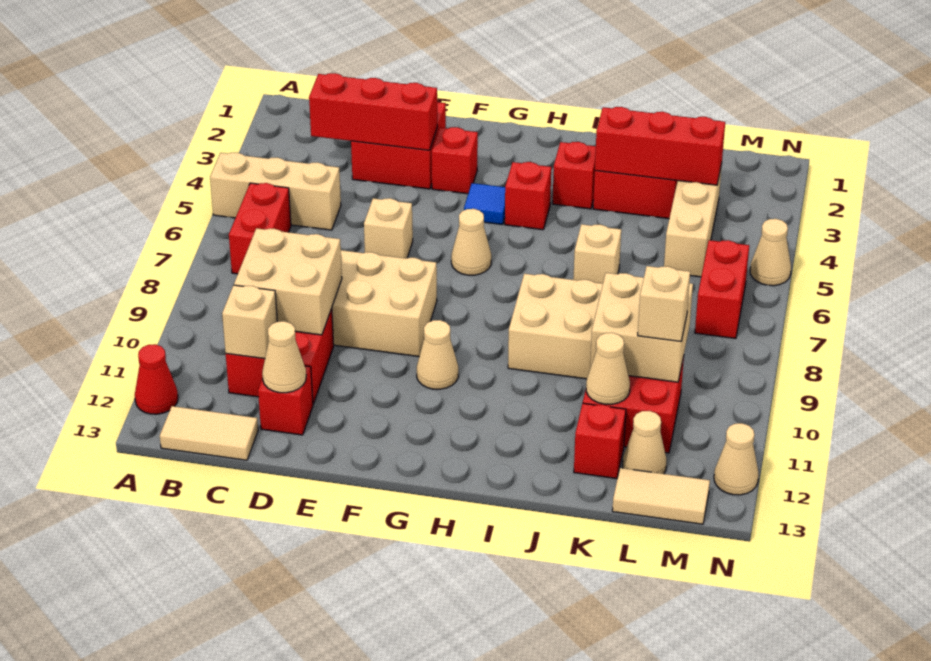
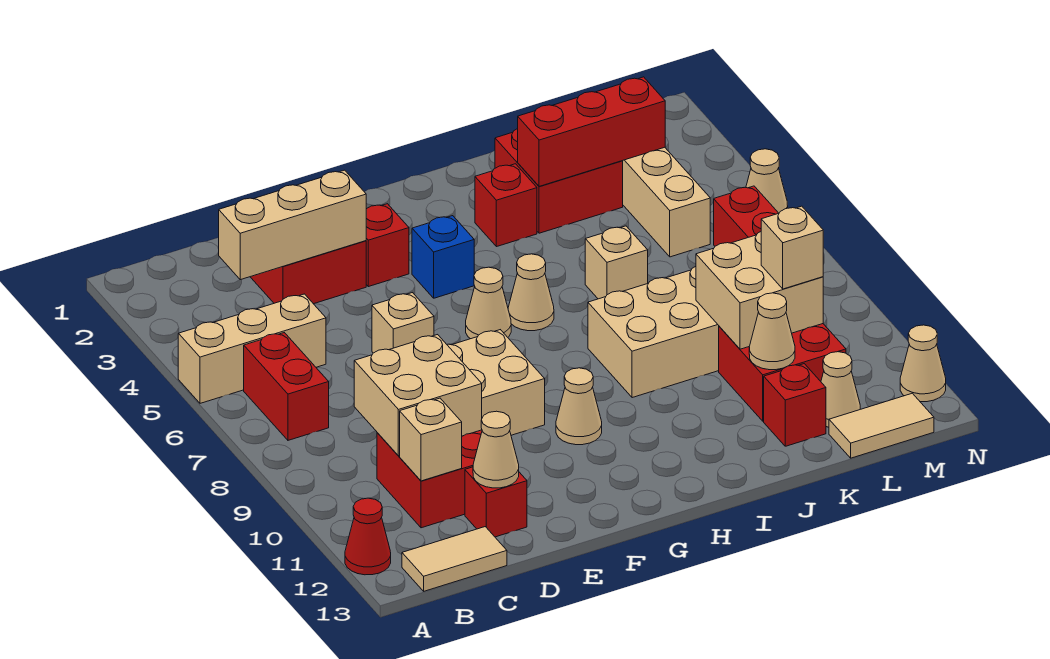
red brick C3:E3 level 2 -> tan brick C3:E3 level 2
blue tile G4 level 1 -> blue brick G4 level 1
red brick H4 level 1 -> none
none -> tan cone H6 level 1

